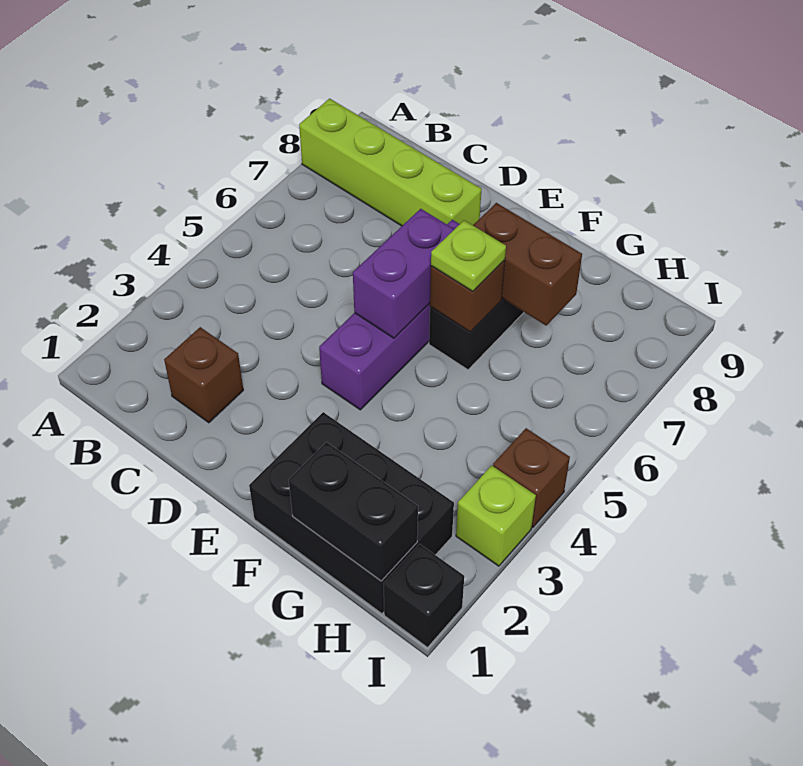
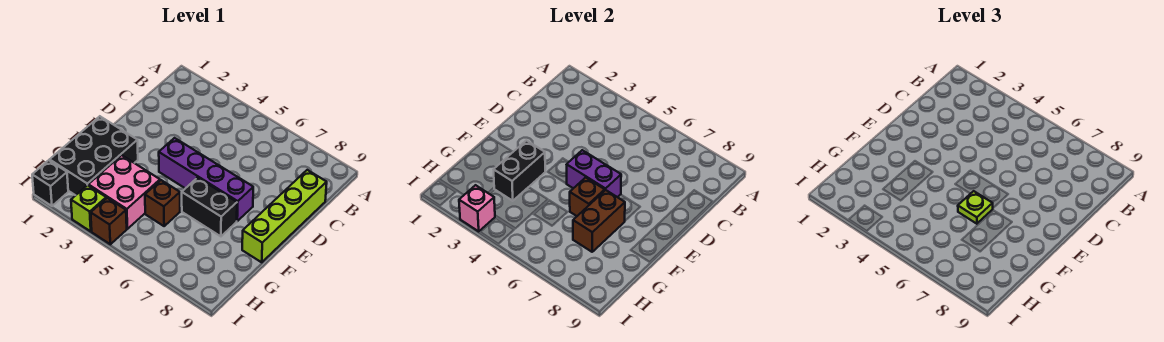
lime brick A8:D8 level 1 -> lime brick C9:F9 level 1
brown brick C2 level 1 -> brown brick G5 level 1
black brick G1:H1 level 2 -> black brick F3:G3 level 2
none -> pink brick G3:H4 level 1
none -> pink brick I3 level 2

